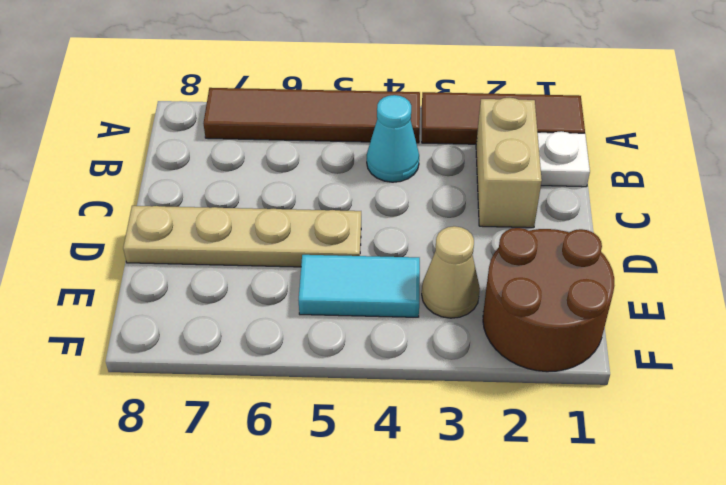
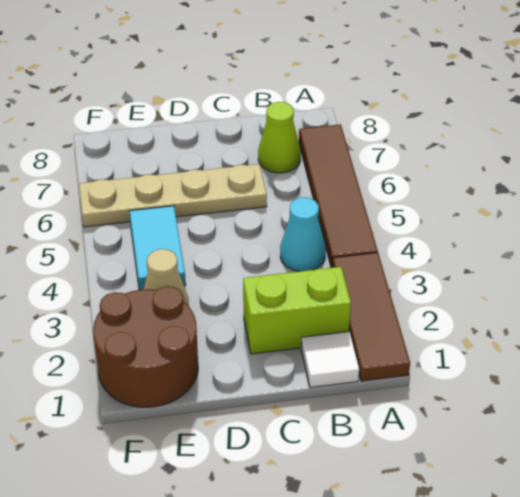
white plate B1 level 1 -> white tile B1 level 1
tan brick B2:C2 level 1 -> lime brick B2:C2 level 1
none -> lime cone B7 level 1
tan plate D5:D8 level 1 -> tan plate C6:F6 level 1

